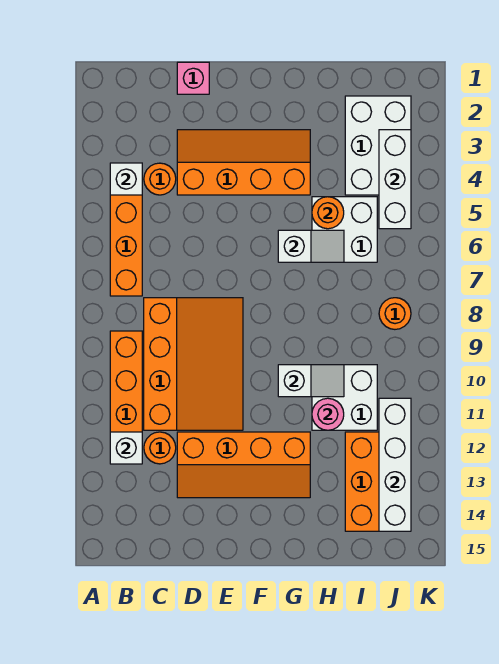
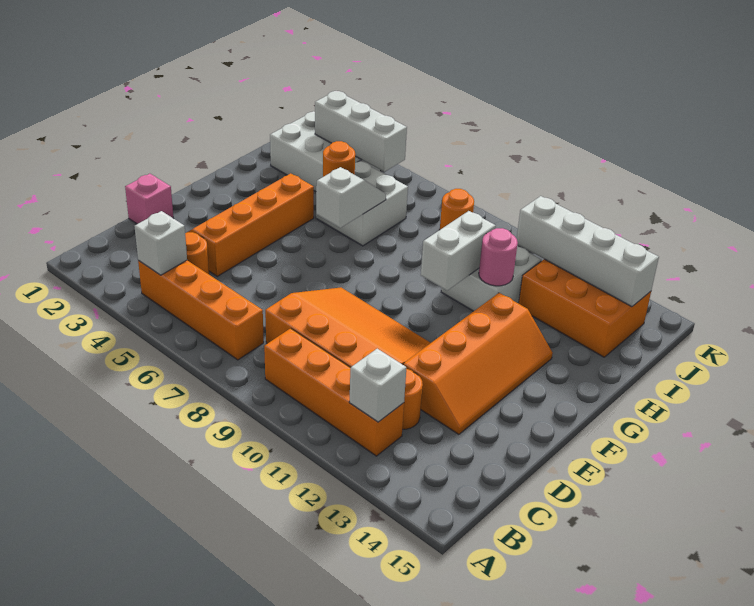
white slope G10:H10 level 2 top G -> white brick G10:H10 level 2

